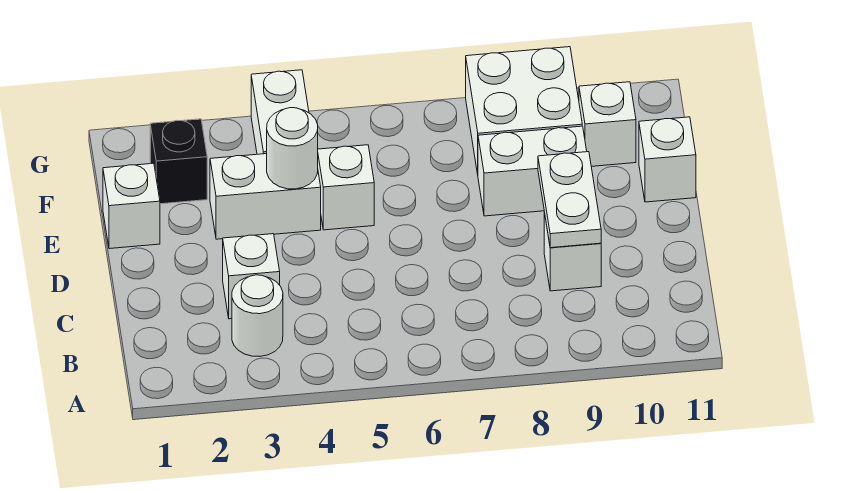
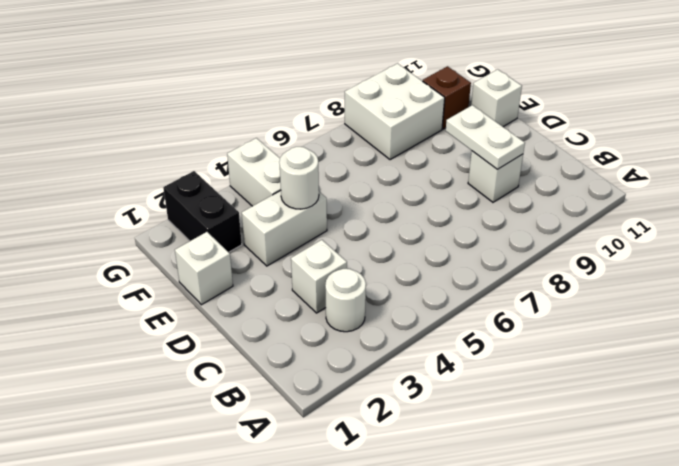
white brick E5 level 1 -> none
white brick E8:E9 level 1 -> none
black brick F2 level 1 -> black brick F2:G2 level 1
white brick F10 level 1 -> brown brick F10 level 1

